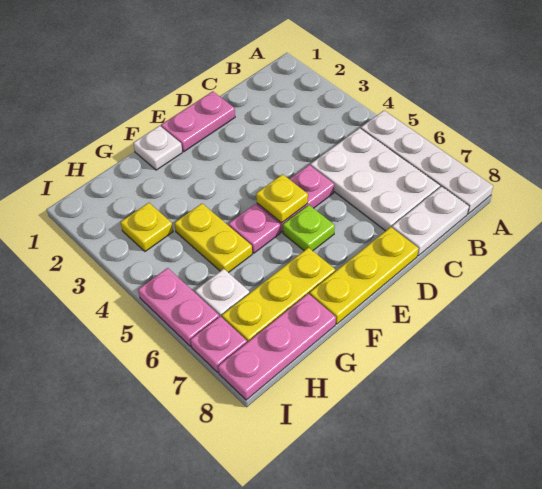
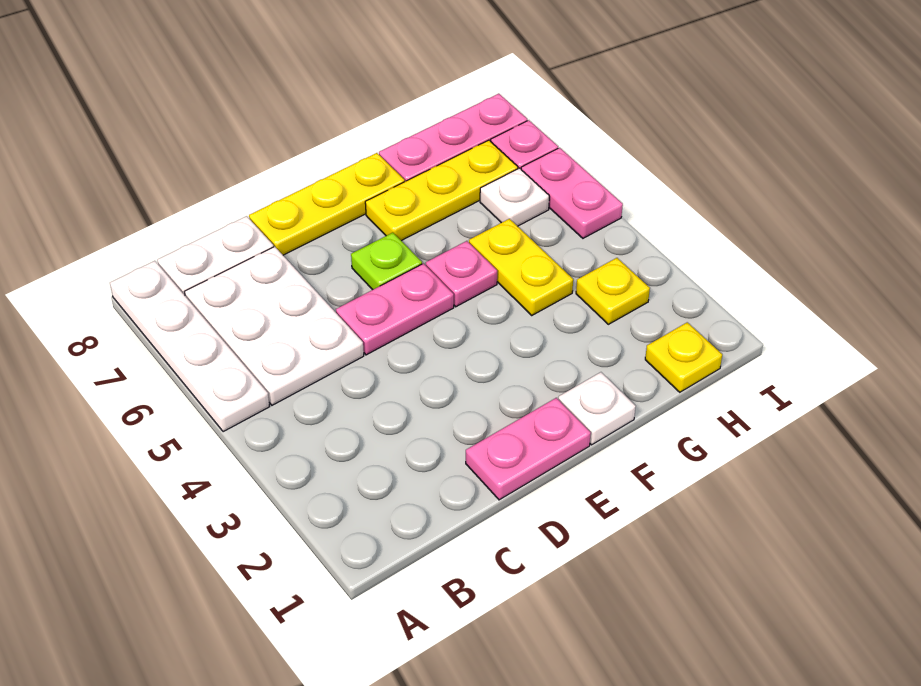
yellow plate E5 level 2 -> yellow plate H1 level 1

